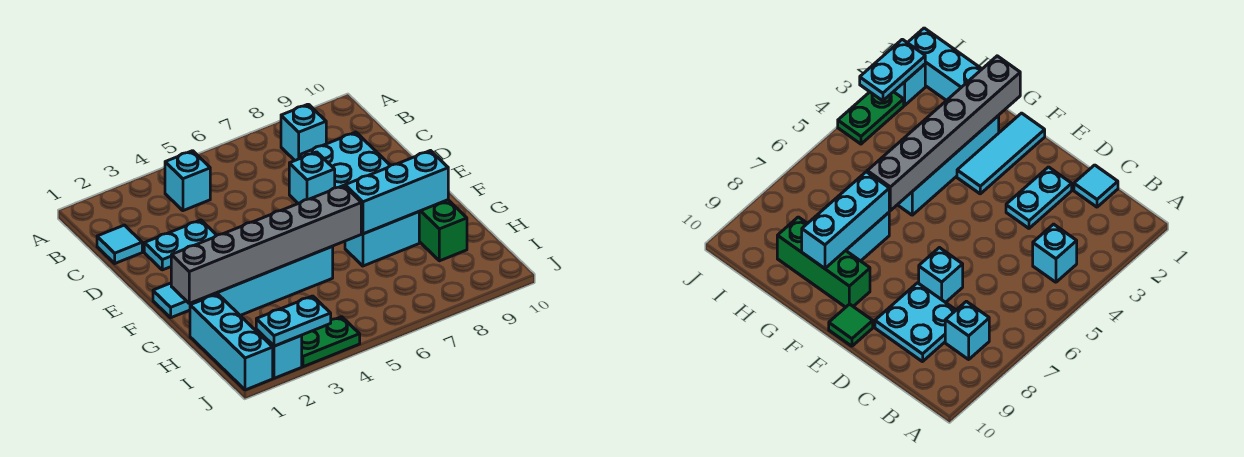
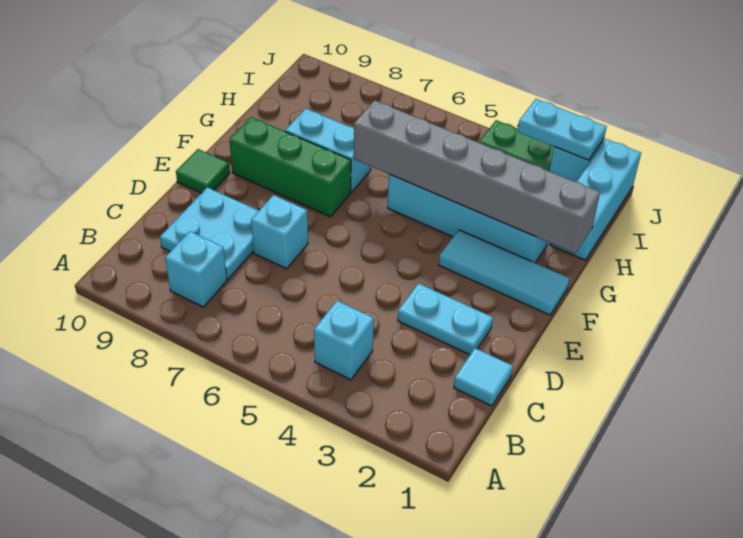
green brick F9:H9 level 1 -> green brick F7:F9 level 1
cyan brick G7:G9 level 2 -> none

